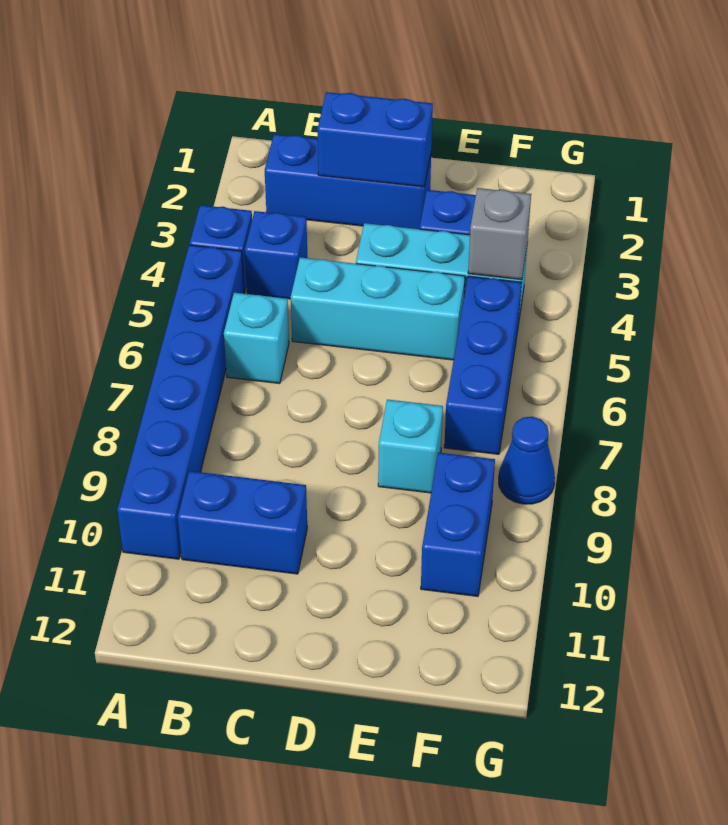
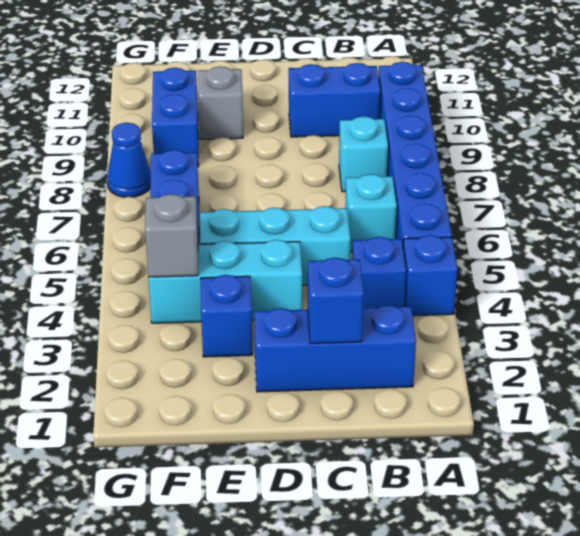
blue brick C2:D2 level 2 -> blue brick C2 level 2
cyan brick E8 level 1 -> cyan brick B8 level 1
none -> grey brick E10 level 1

